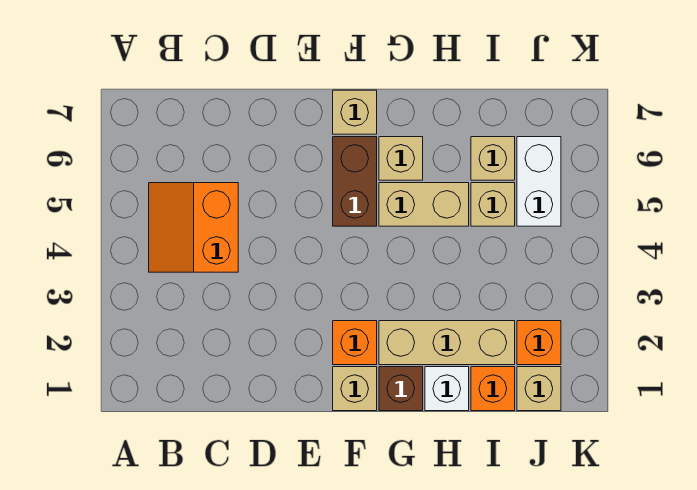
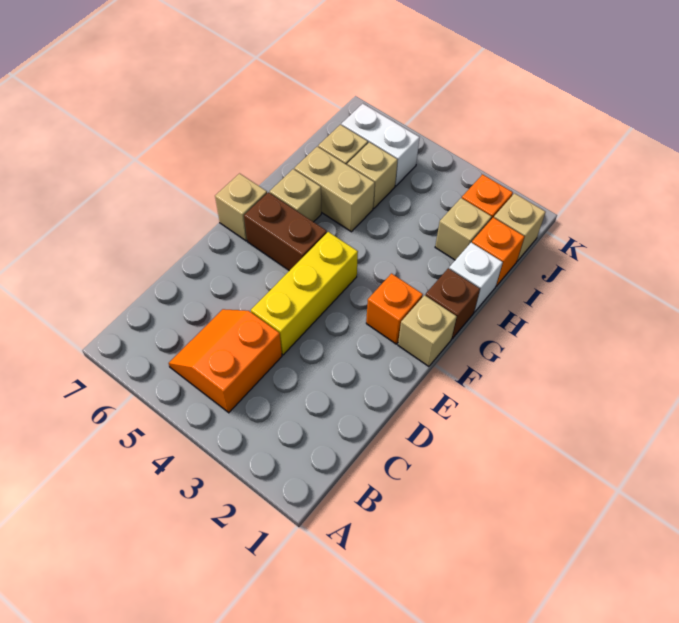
orange slope B4:C5 level 1 top C -> orange slope B4:C5 level 1 top 4
none -> yellow brick D4:F4 level 1
tan brick G2:I2 level 1 -> tan brick I2 level 1
tan brick G5:H5 level 1 -> tan brick H5:H6 level 1

